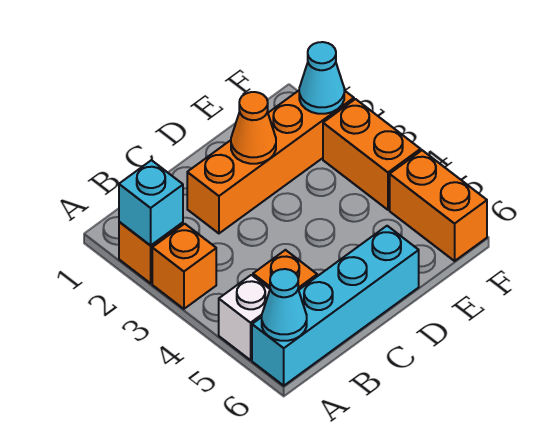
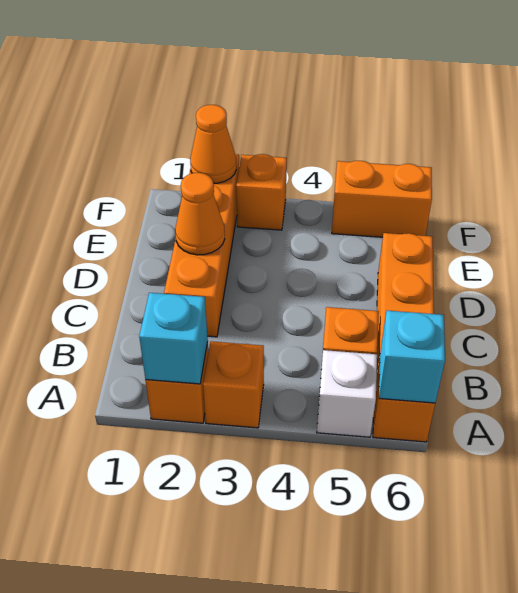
cyan brick A6:D6 level 1 -> orange brick A6:D6 level 1
cyan cone A6 level 2 -> cyan brick A6 level 2
cyan cone F2 level 2 -> orange cone F2 level 2
orange brick F3:F4 level 1 -> orange brick F3 level 1

